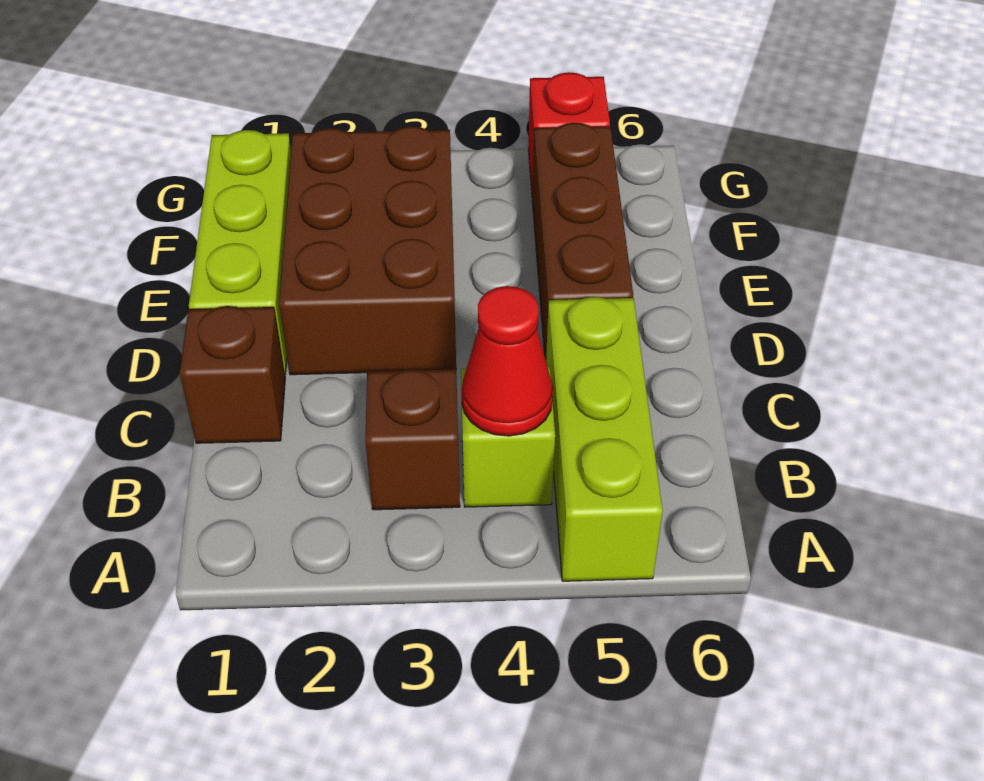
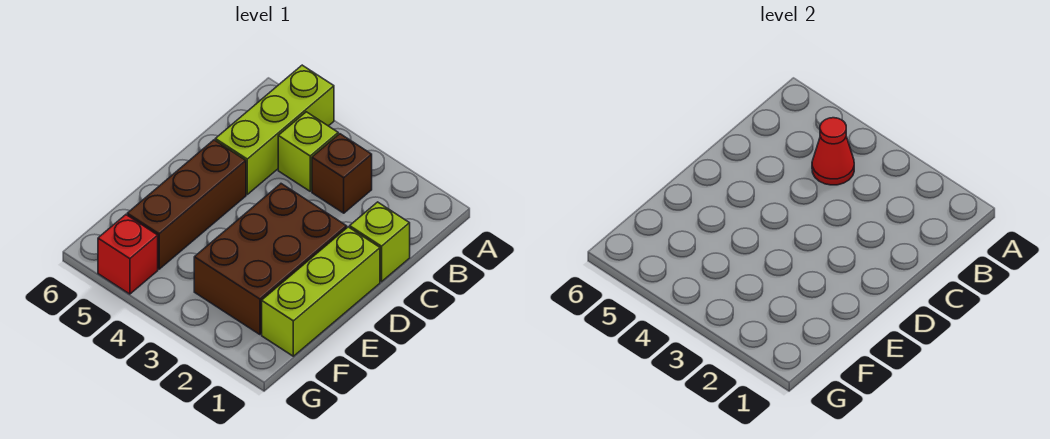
brown brick C1 level 1 -> lime brick C1 level 1

